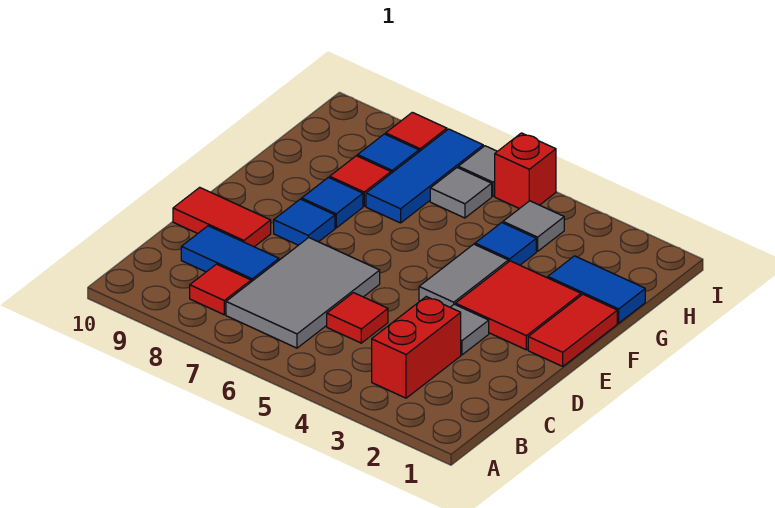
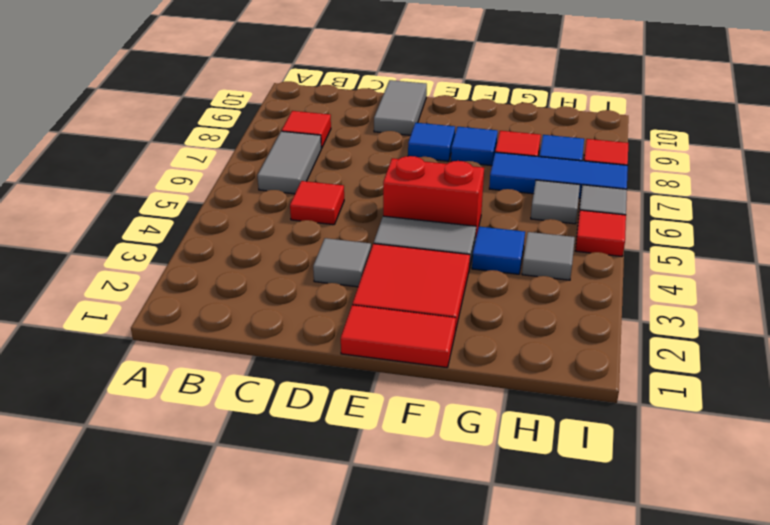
red brick B3:C3 level 1 -> red brick E5:F5 level 1
grey tile B6:D7 level 1 -> grey tile B6:B7 level 1
blue tile C8:C9 level 1 -> none
red tile D9:D10 level 1 -> grey tile D9:D10 level 1
blue tile G1:G2 level 1 -> none
red brick I5 level 1 -> red tile I5 level 1

